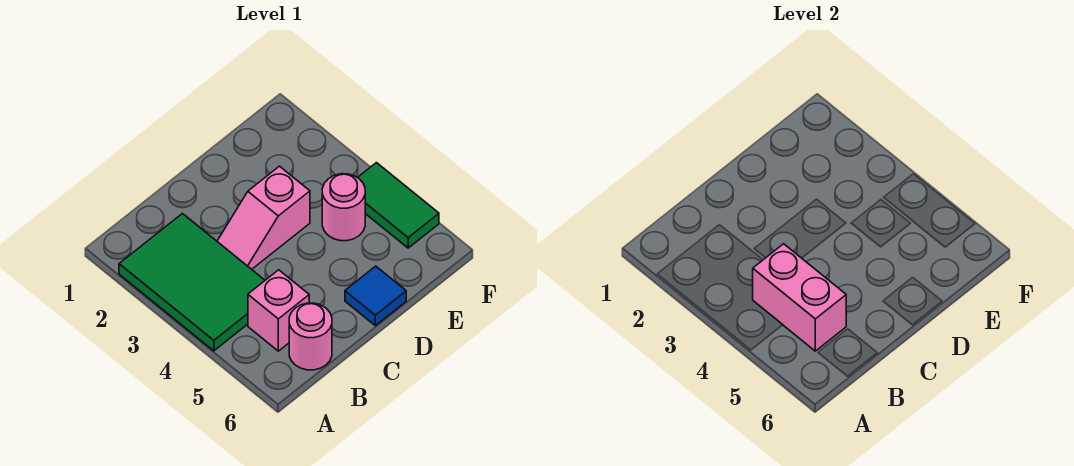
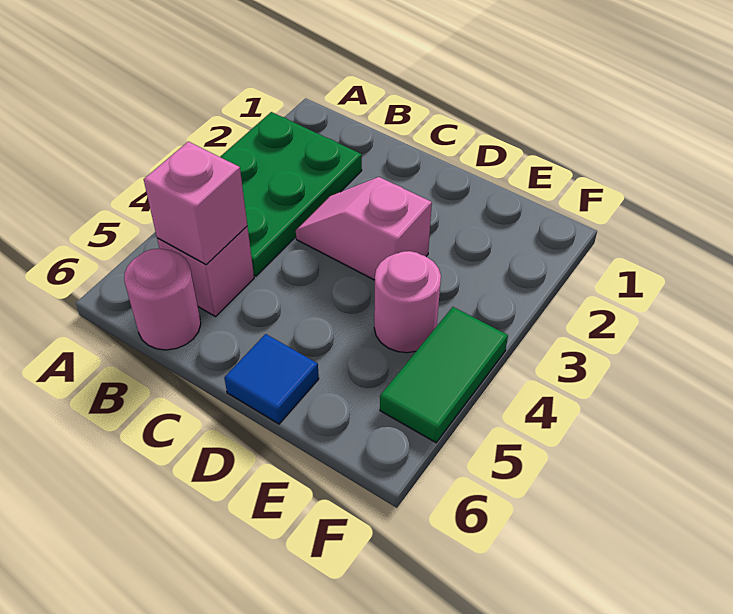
green tile A2:B4 level 1 -> green plate A2:B4 level 1
pink brick B4:B5 level 2 -> pink brick B5 level 2

